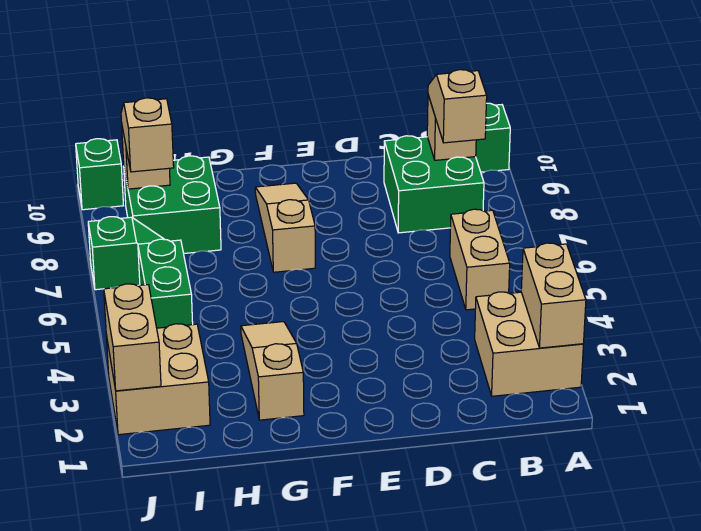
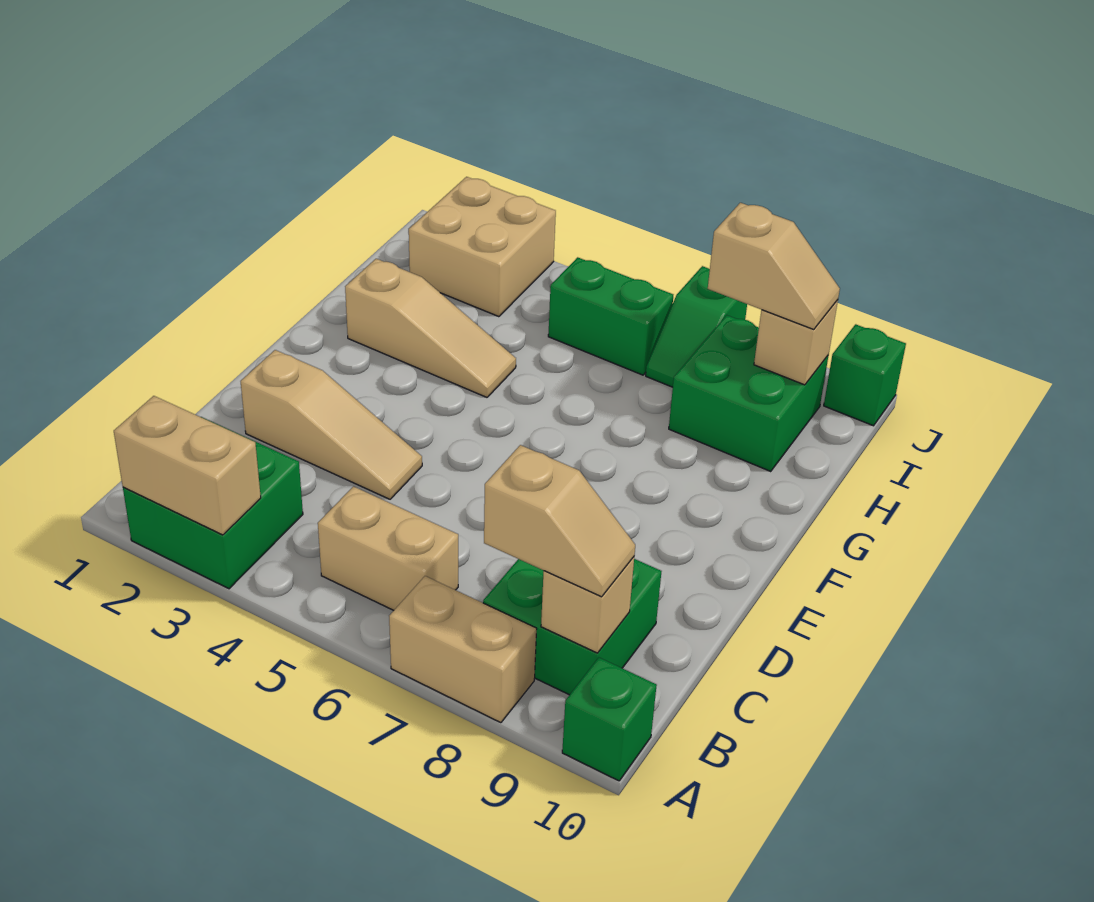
tan brick A2:B3 level 1 -> green brick A2:B3 level 1
tan slope F7:F9 level 1 top 7 -> tan slope D2:D4 level 1 top 2
tan brick J2:J3 level 2 -> tan brick A7:A8 level 1

